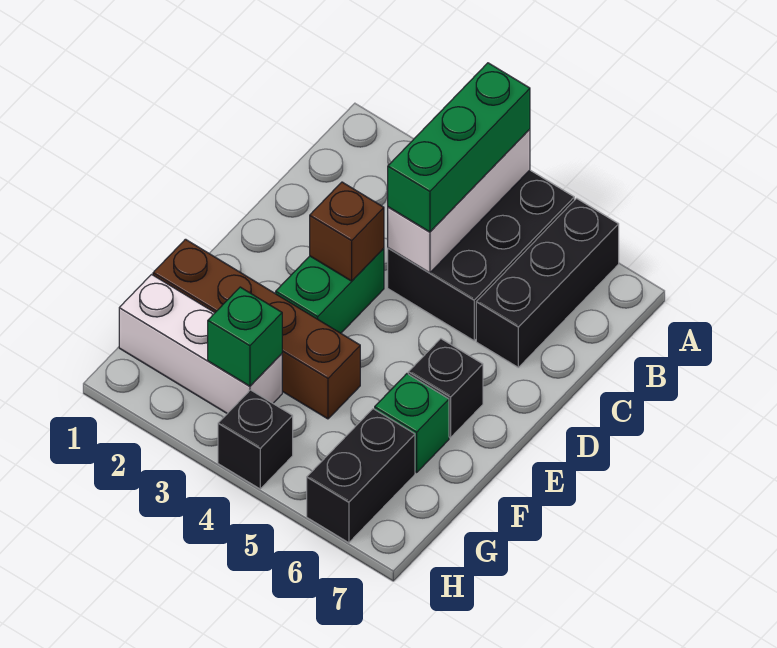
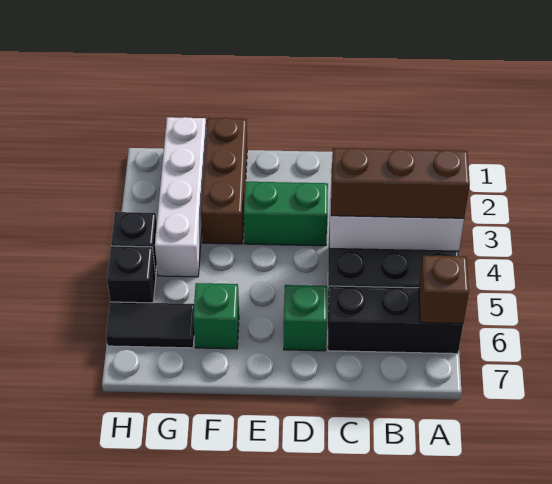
green brick A4:C4 level 3 -> brown brick A4:C4 level 3
brown brick D3 level 2 -> brown brick A6 level 2
black brick E6 level 1 -> black brick H5 level 1
brown brick F1:F4 level 1 -> brown brick F1:F3 level 1
white brick G1:G3 level 1 -> white brick G1:G4 level 1
green brick G3 level 2 -> green brick D6 level 1
black brick G6:H6 level 1 -> black tile G6:H6 level 1

